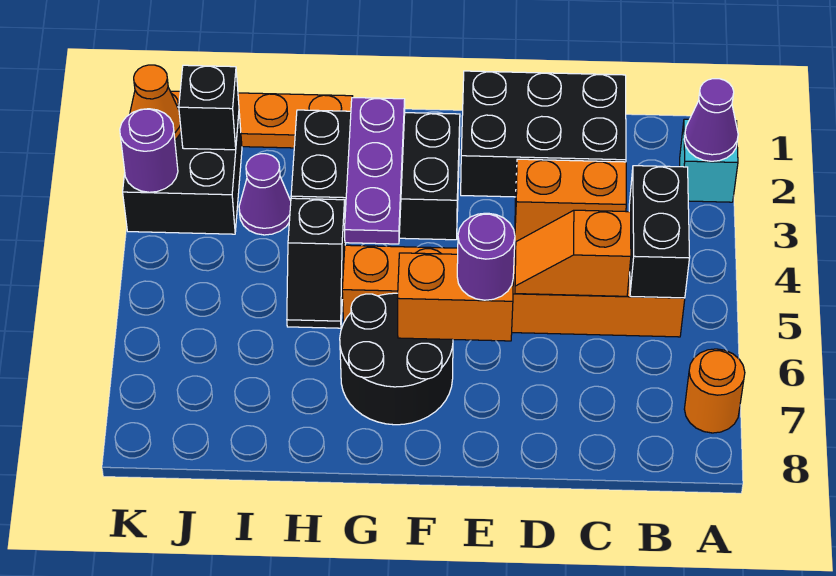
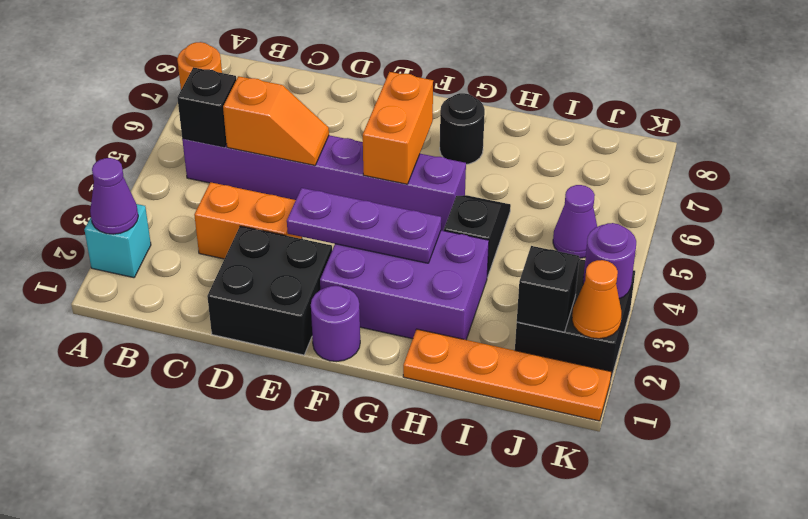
black brick B4:B5 level 2 -> black brick B5 level 2
orange brick B5:G5 level 1 -> purple brick B5:G5 level 1
black brick C1:E2 level 1 -> black brick D1:E2 level 1
orange brick E6:F6 level 2 -> orange brick F5:F6 level 2
purple round brick E6 level 3 -> purple round brick F1 level 1
black brick F2:H3 level 1 -> purple brick F2:H3 level 1
black round brick F6:G7 level 1 -> black round brick G7 level 1
purple plate G2:G4 level 2 -> purple plate E3:G3 level 2
purple cone I3 level 1 -> purple cone J5 level 1

